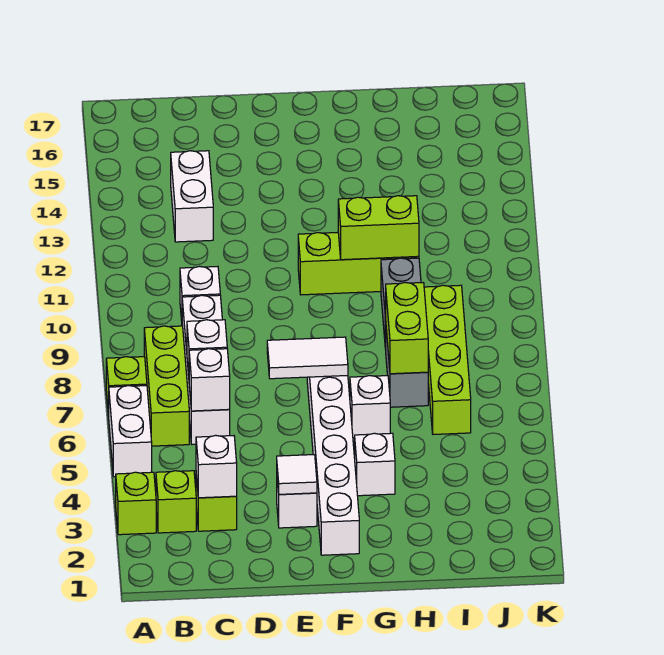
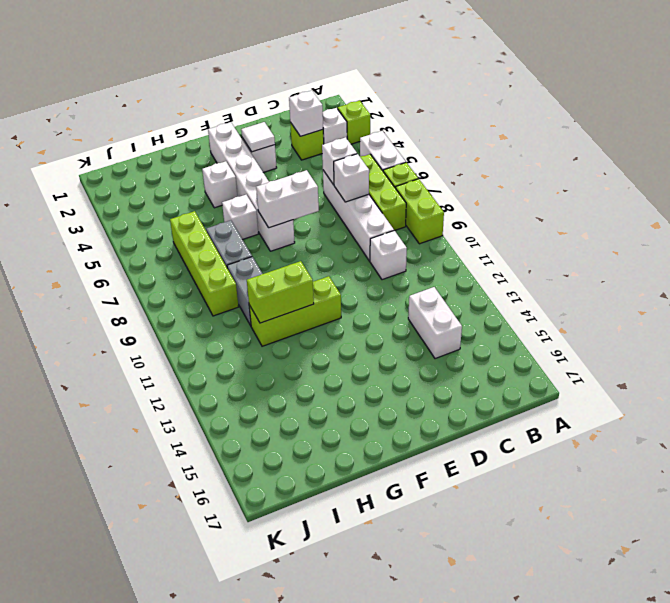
lime brick B3 level 1 -> white brick B3 level 1
white tile E7:F7 level 2 -> white brick E7:F7 level 2
lime brick H7:H8 level 2 -> lime brick A8:A9 level 1

